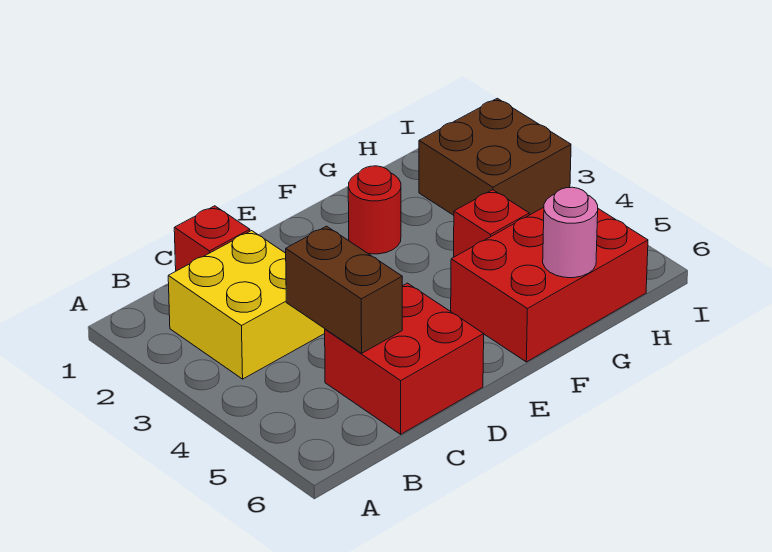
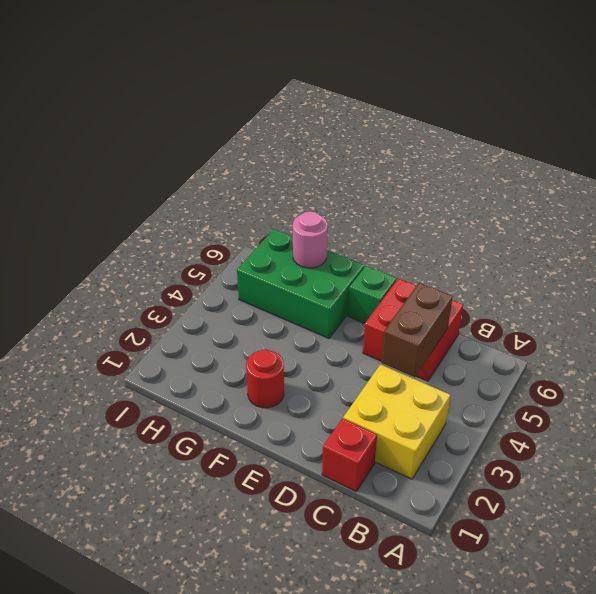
none -> green brick E6 level 1
red brick F5:H6 level 1 -> green brick F5:H6 level 1
red brick G4 level 1 -> none
brown brick H2:I3 level 1 -> none

